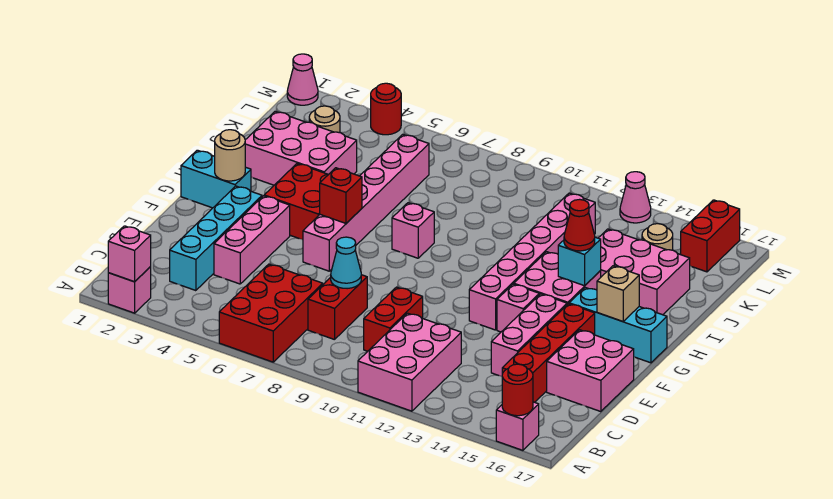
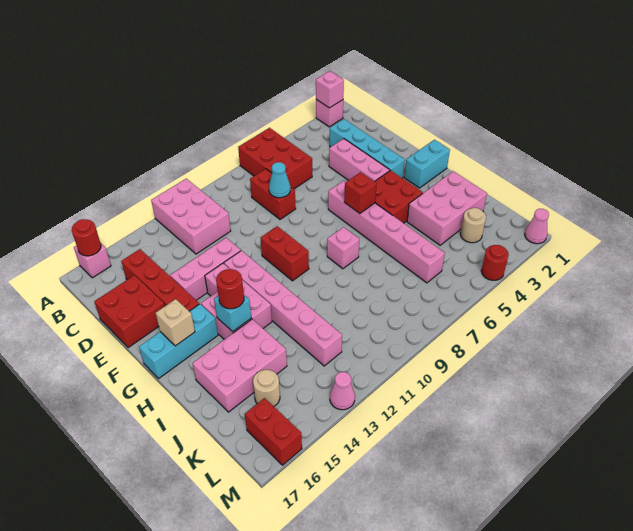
red brick C10:D10 level 1 -> red brick F10:G10 level 1
pink brick D14:F14 level 1 -> pink brick E12:E14 level 1
pink brick D16:E17 level 1 -> red brick D16:E17 level 1
tan round brick G2 level 2 -> none
red cone H14 level 3 -> red round brick H14 level 3

